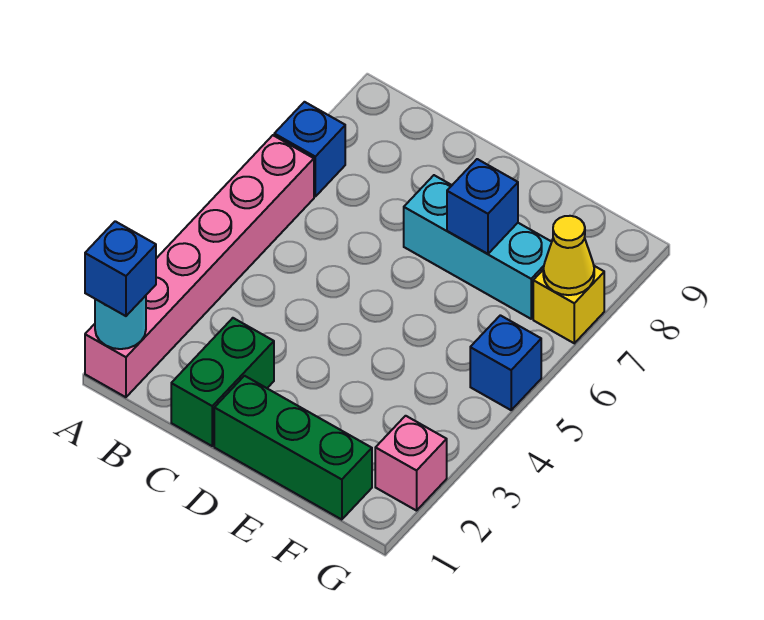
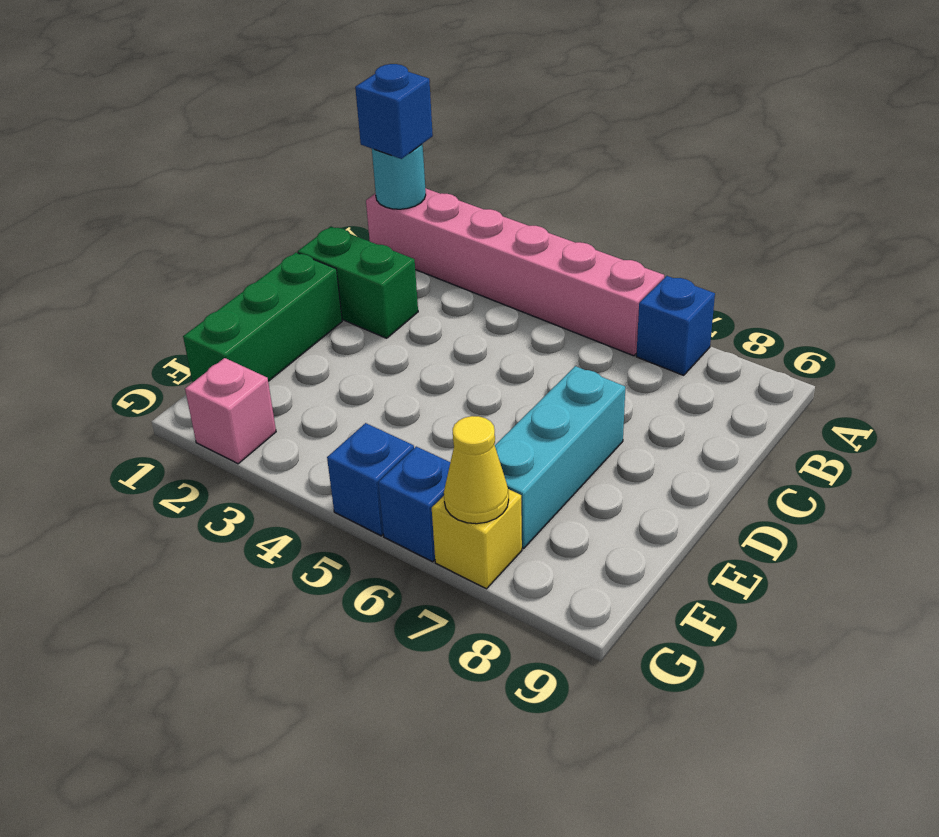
blue brick E7 level 2 -> blue brick G6 level 1

